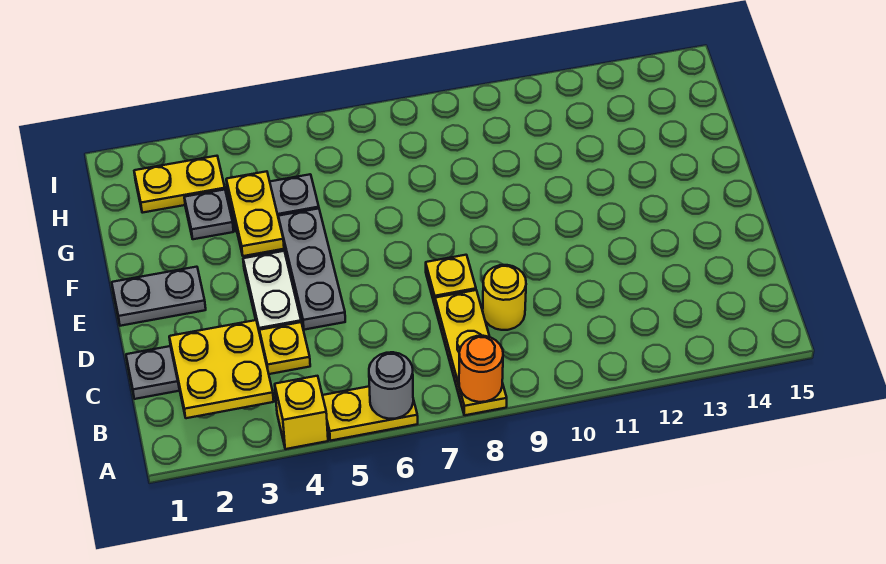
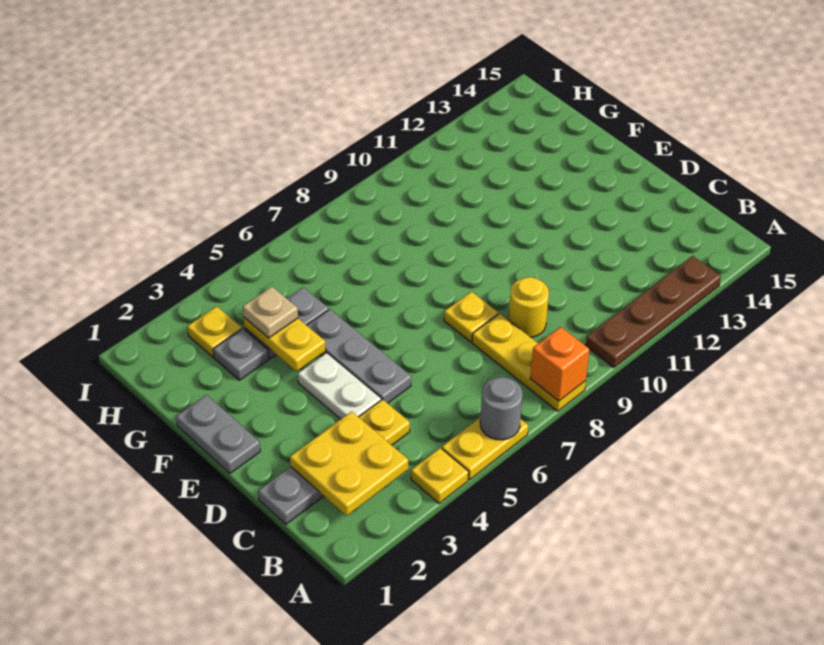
yellow brick A4 level 1 -> yellow plate A4 level 1
orange round brick A8 level 2 -> orange brick A8 level 2
none -> brown plate A10:A13 level 1
grey plate E1:E2 level 1 -> grey plate E1:F1 level 1
none -> tan plate G4 level 3
yellow plate H2:H3 level 1 -> yellow plate H3 level 1

